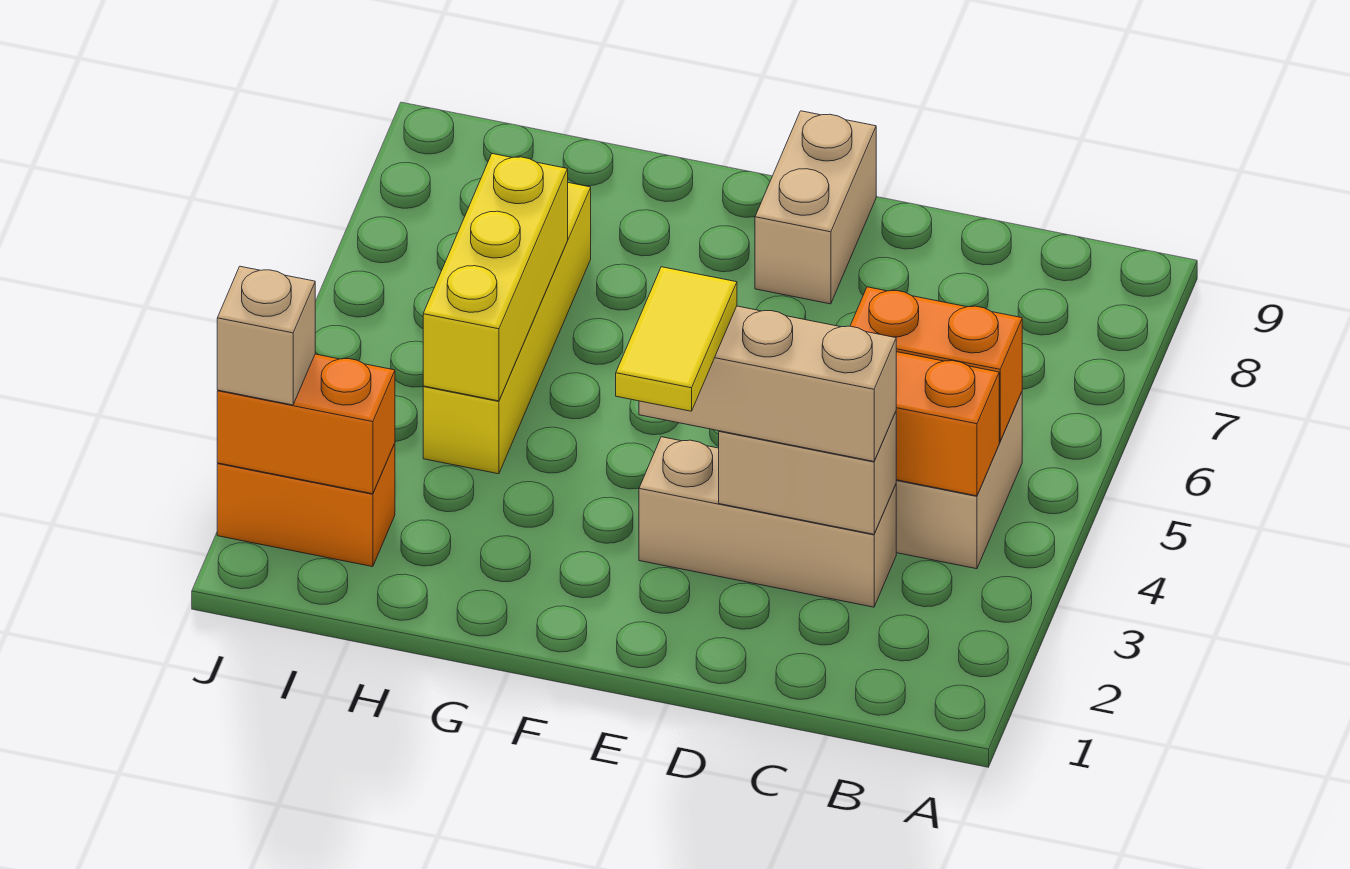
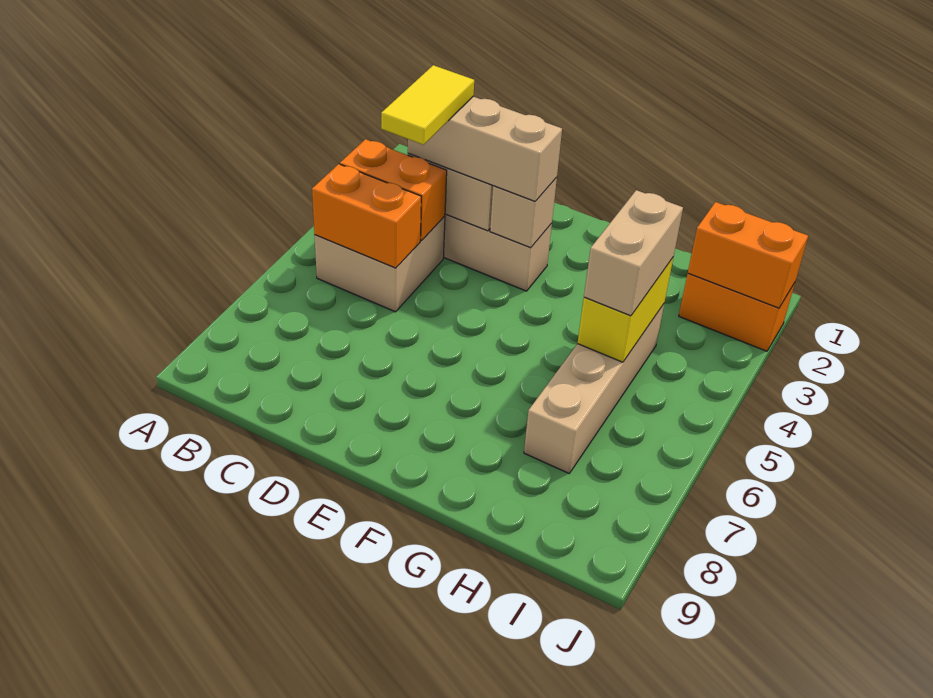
yellow tile E2:E3 level 4 -> yellow tile C3:C4 level 4
tan brick E8:E9 level 1 -> tan brick H4:H5 level 3
yellow brick H4:H7 level 1 -> tan brick H4:H7 level 1
yellow brick H4:H6 level 2 -> yellow brick H4:H5 level 2
tan brick J2 level 3 -> tan brick E3 level 2

